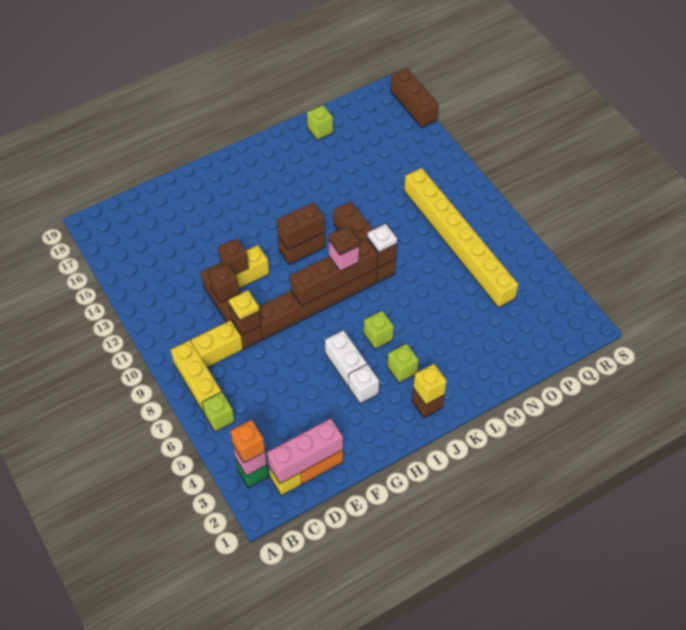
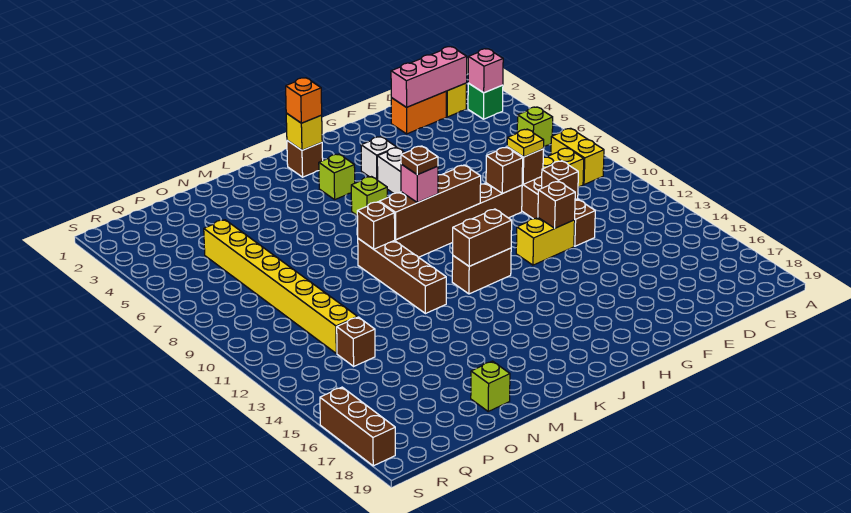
orange brick B3 level 3 -> orange brick J2 level 3
yellow brick B7:B9 level 1 -> yellow brick B8:B9 level 1
none -> brown brick F9 level 2
white plate L9 level 3 -> none
none -> brown brick P13 level 1

